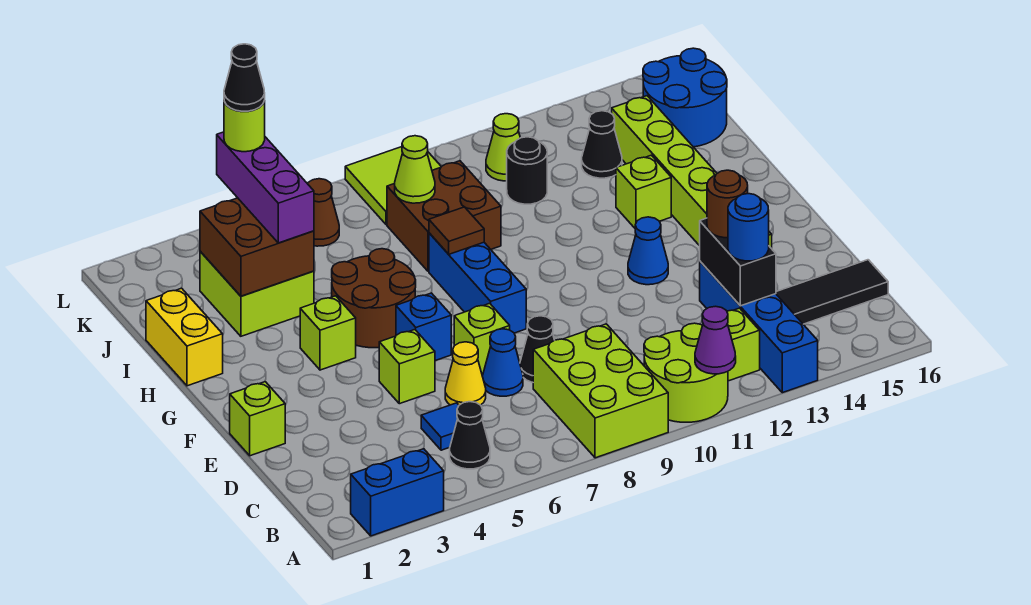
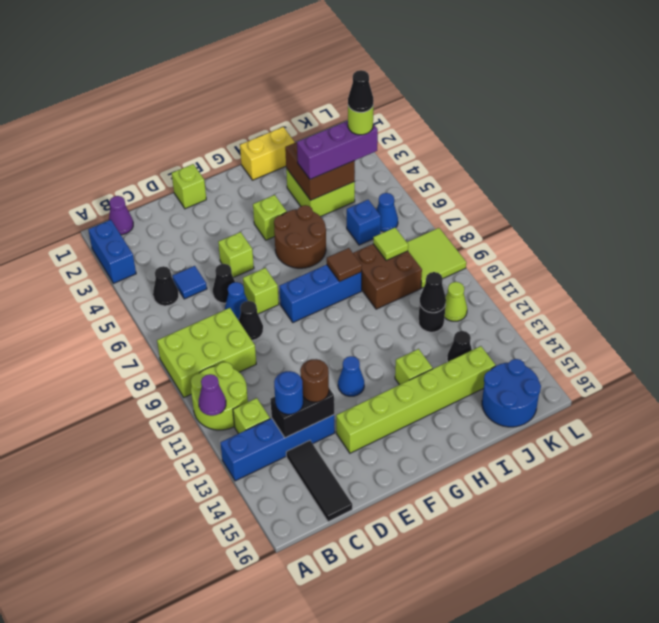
none -> purple cone B1 level 1
yellow cone D6 level 1 -> black cone D6 level 1
blue brick F6 level 1 -> blue brick J6 level 1
lime cone J8 level 2 -> lime tile J8 level 2
none -> black cone J11 level 2
brown cone K6 level 1 -> blue cone K6 level 1

